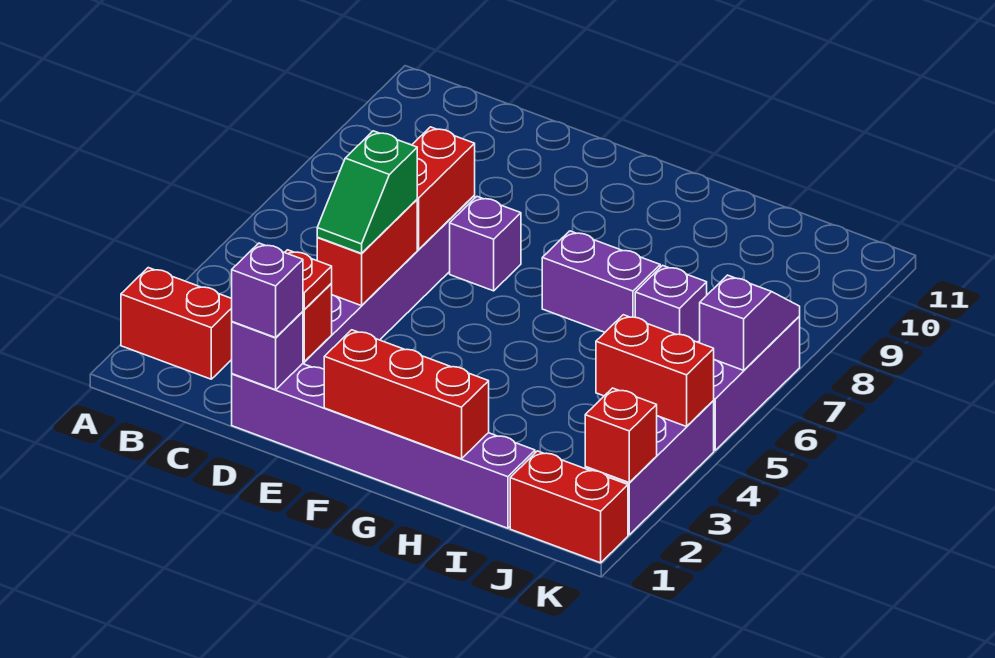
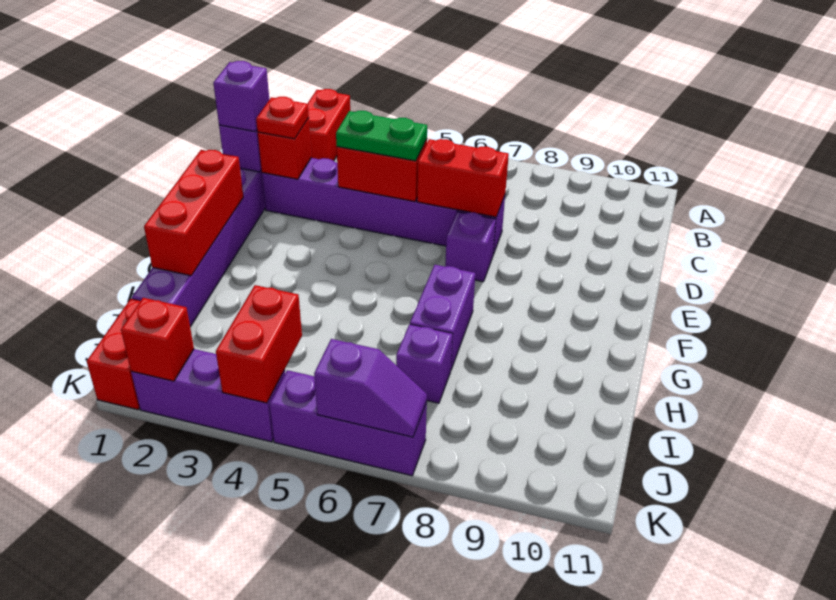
green slope D4:D5 level 3 top 5 -> green plate D4:D5 level 3

